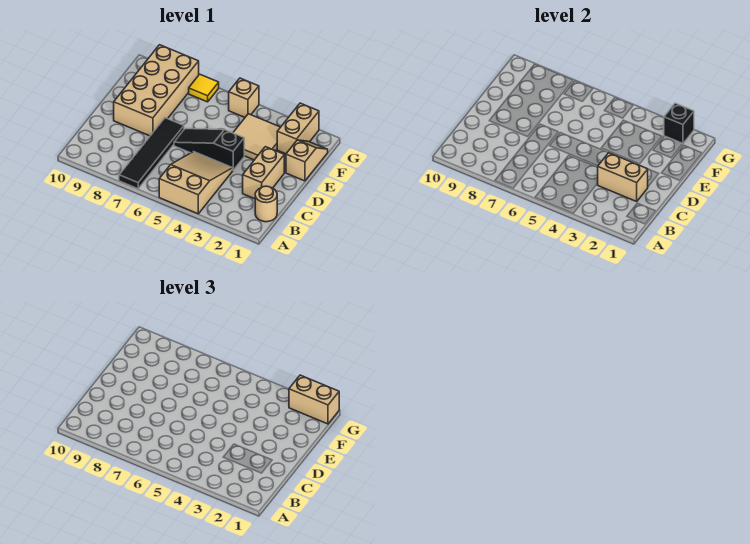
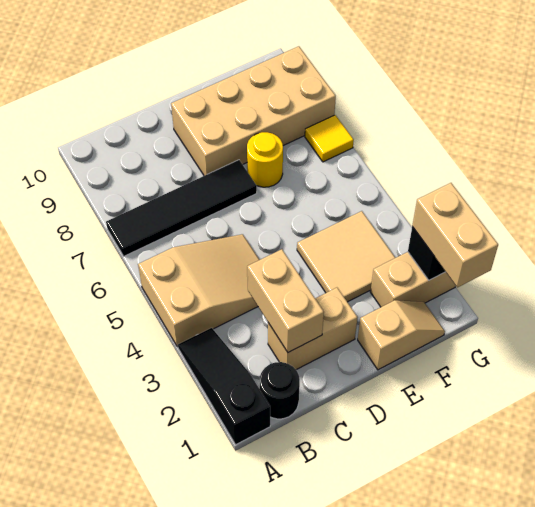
tan round brick B1 level 1 -> black round brick B1 level 1
black slope D4:D6 level 1 top 4 -> black slope A1:A3 level 1 top 1
none -> yellow round brick E7 level 1
tan brick G5 level 1 -> none

